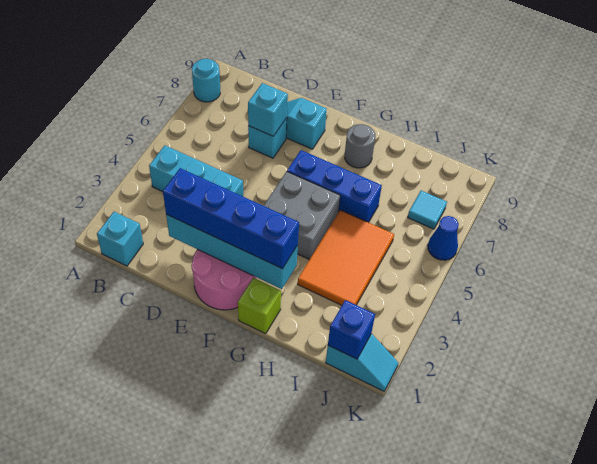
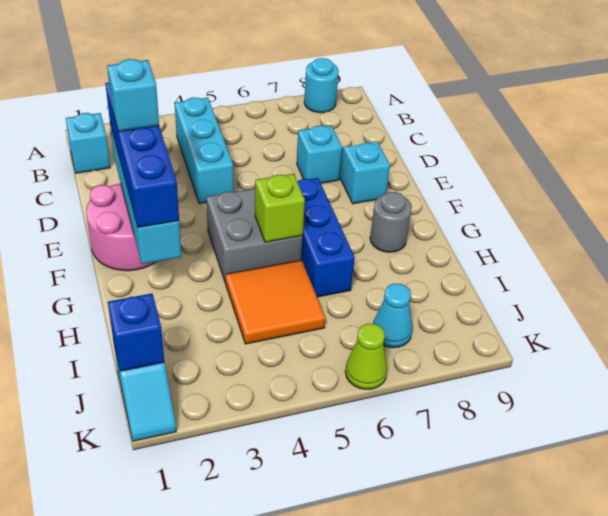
cyan brick D7 level 2 -> cyan brick E2 level 4
lime brick G1 level 1 -> lime brick G5 level 2
orange tile H3:I5 level 1 -> orange tile H4:I5 level 1
cyan tile J7 level 1 -> cyan cone J7 level 1
blue cone K6 level 1 -> lime cone K6 level 1

